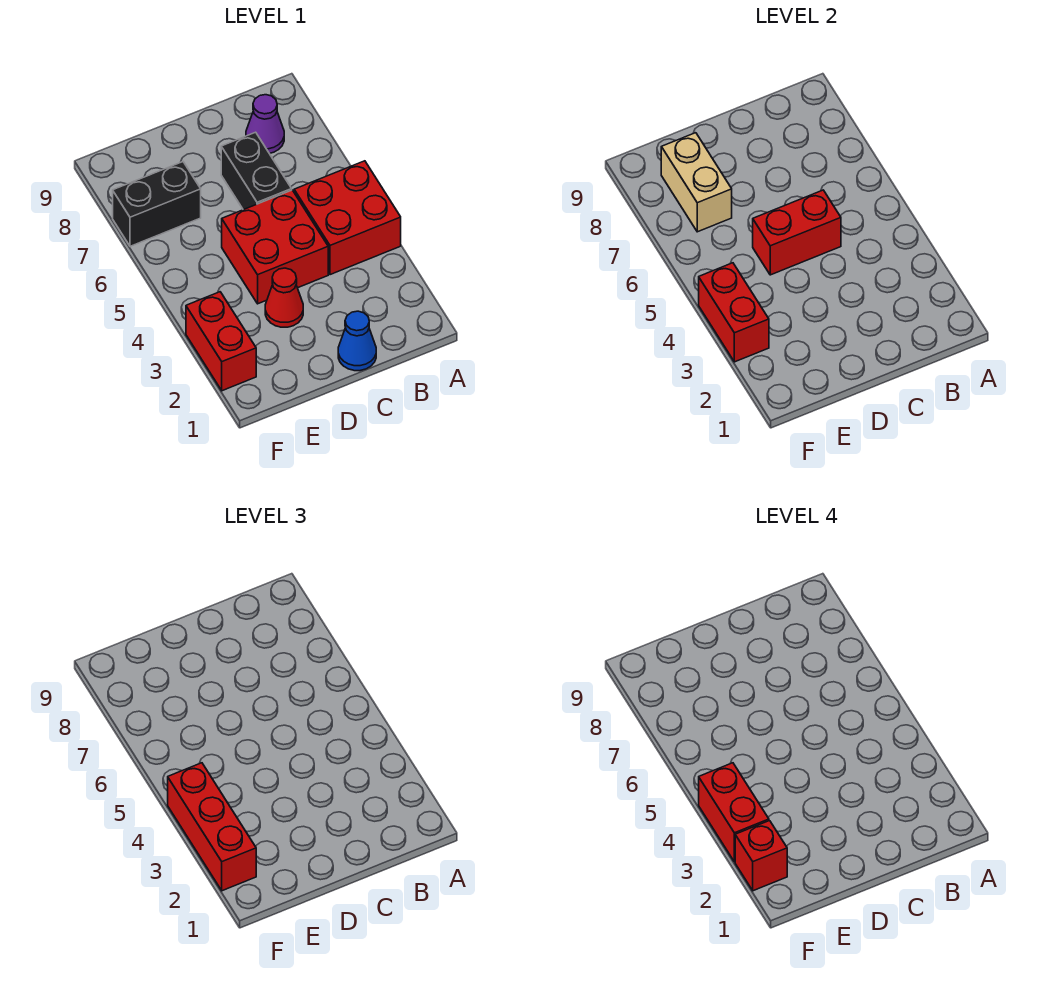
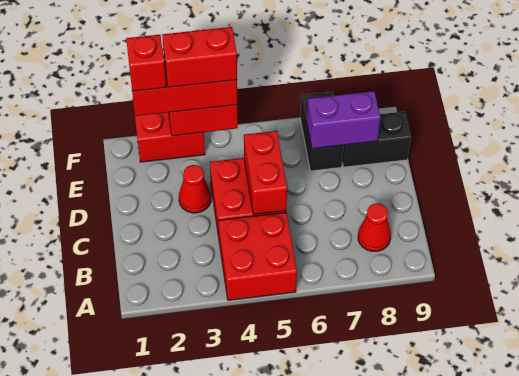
purple cone B8 level 1 -> red cone B8 level 1
blue cone C1 level 1 -> none
black brick C6:C7 level 1 -> black brick E8:E9 level 1
tan brick E7:E8 level 2 -> purple brick E7:E8 level 2

